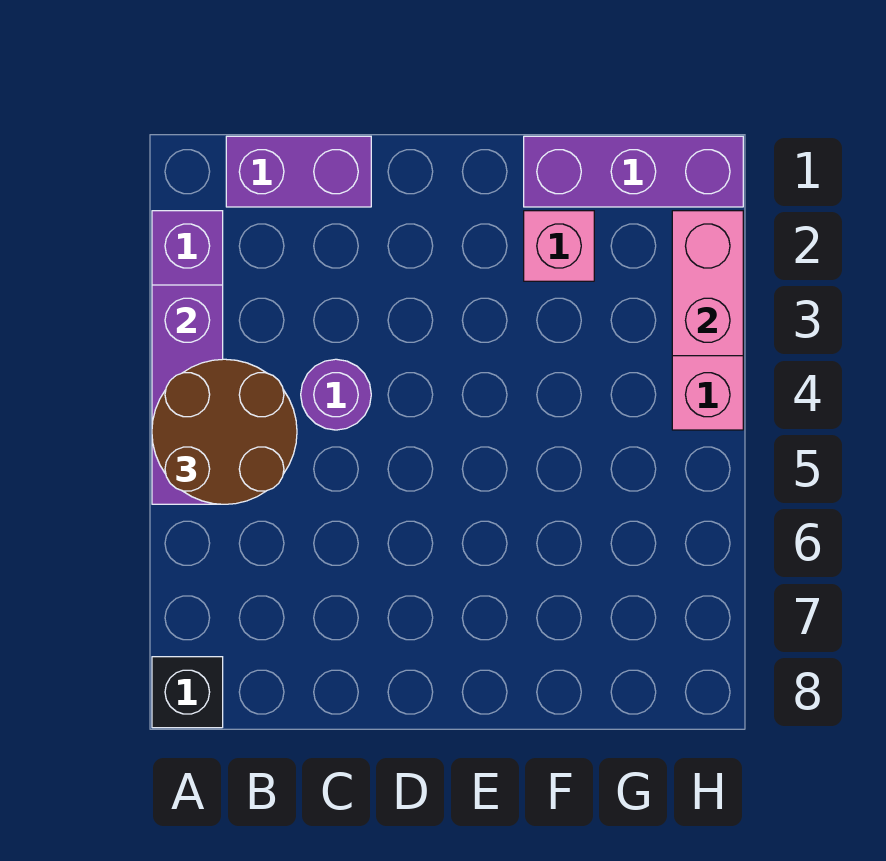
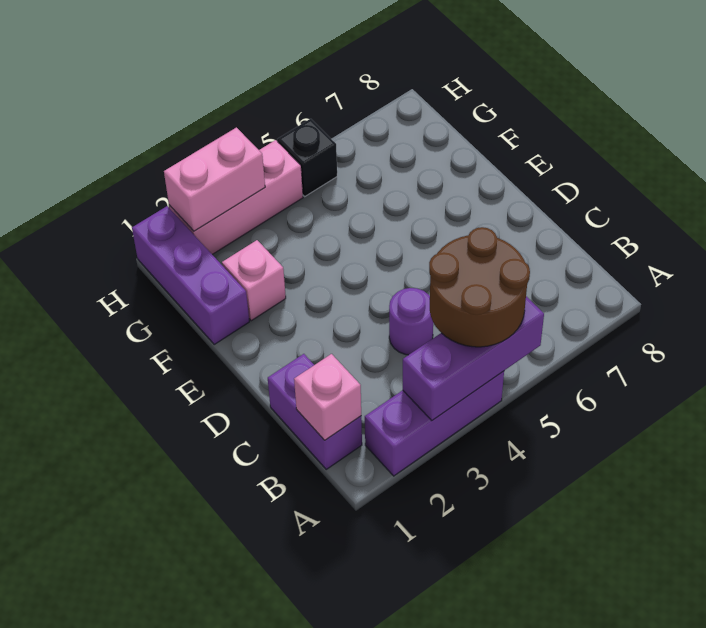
black brick A8 level 1 -> black brick H5 level 1
none -> pink brick B1 level 2

